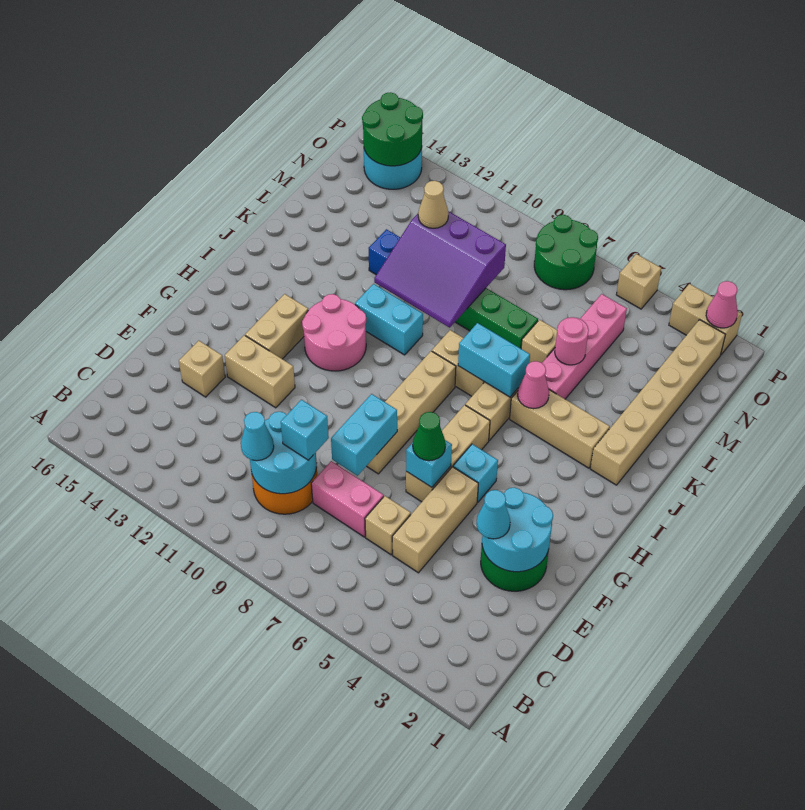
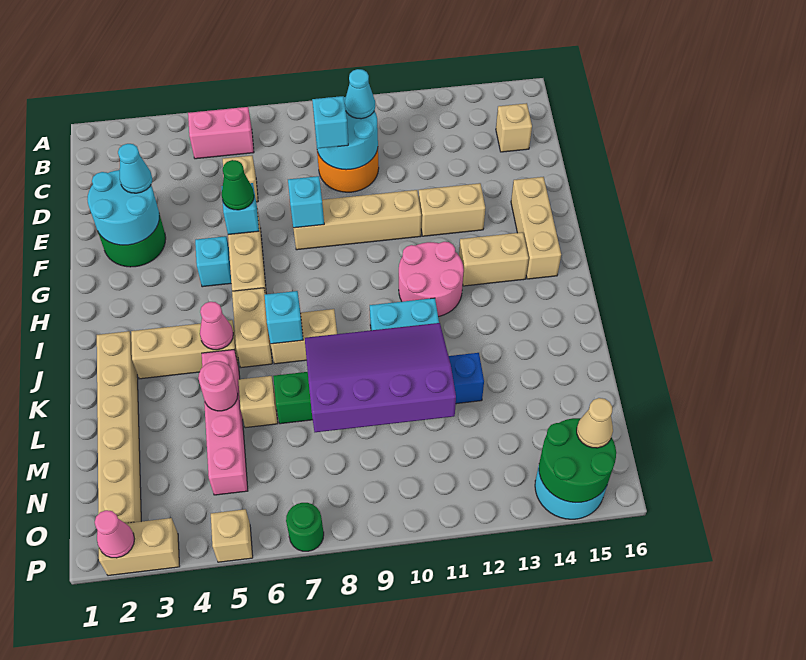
tan brick D5:F5 level 1 -> tan brick F15:H15 level 1
pink brick D7:D8 level 1 -> pink brick B5:B6 level 1
cyan brick E8:F8 level 2 -> cyan brick F8 level 2
tan brick E14 level 1 -> tan brick C15 level 1
tan brick F8:I8 level 1 -> tan brick F8:F11 level 1
tan brick G13:H13 level 1 -> tan brick H13:H14 level 1
cyan brick J6:J7 level 2 -> cyan brick J7 level 2
purple slope K9:M11 level 2 top M -> purple slope K8:M11 level 2 top M
tan cone M11 level 3 -> tan cone O15 level 3
green round brick O7:P8 level 1 -> green round brick P7 level 1

